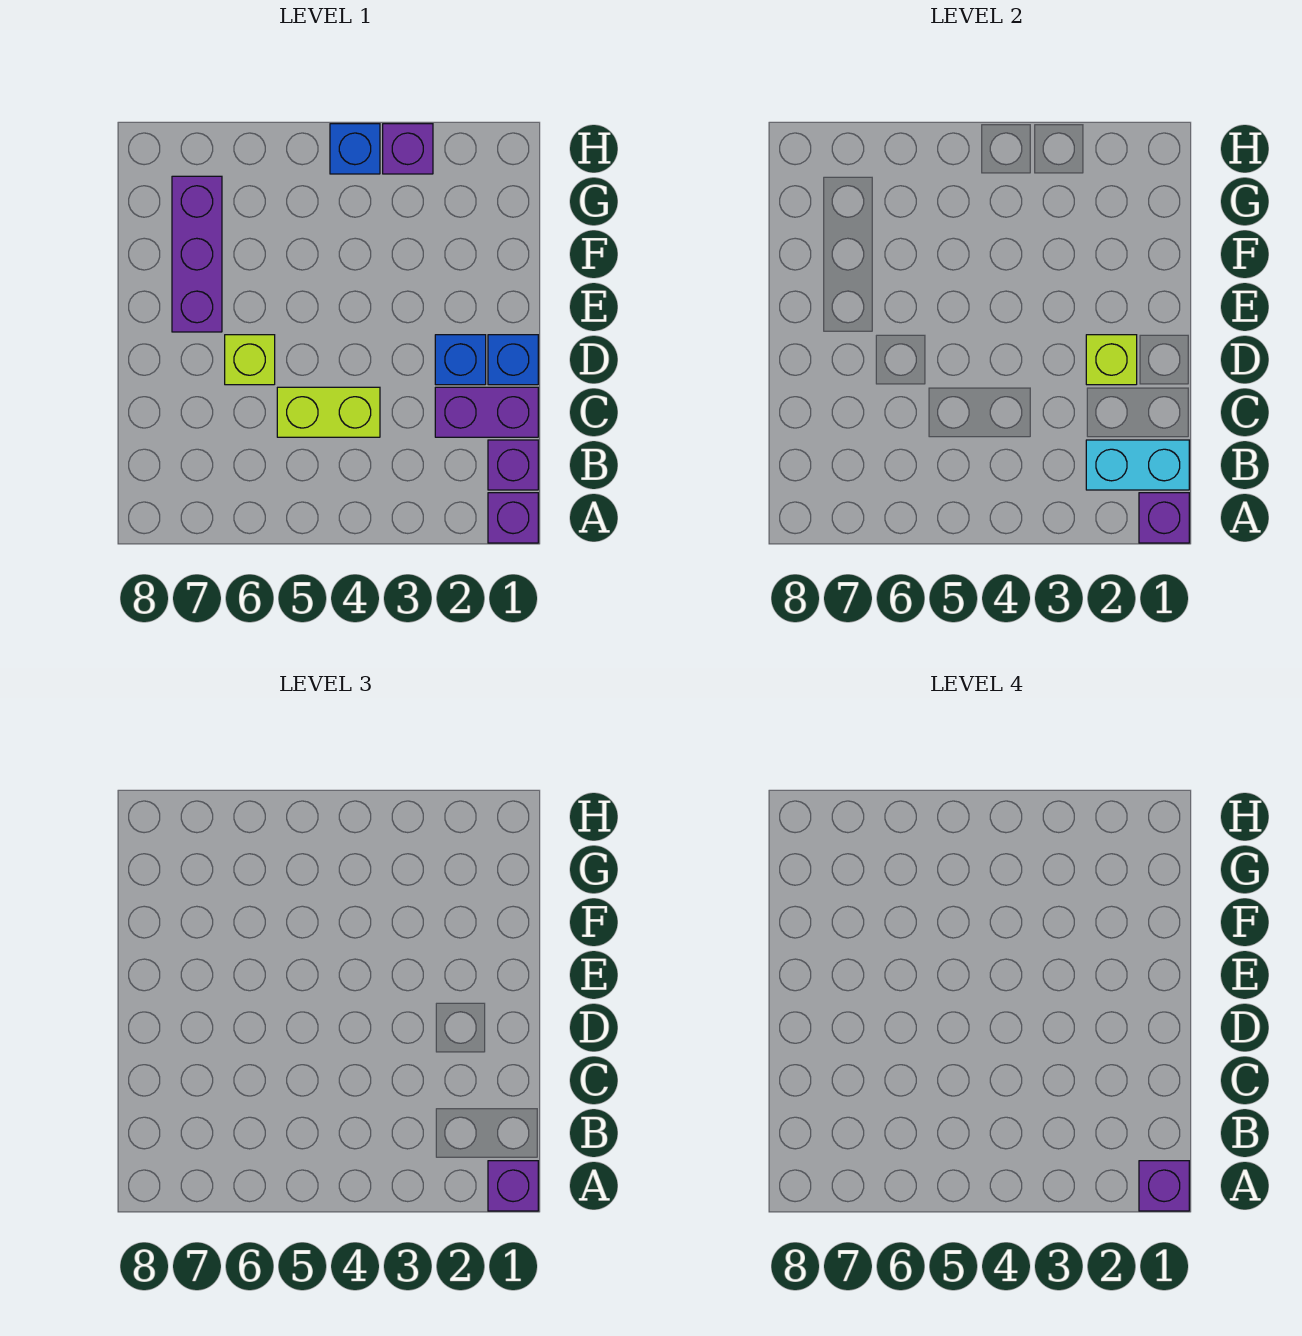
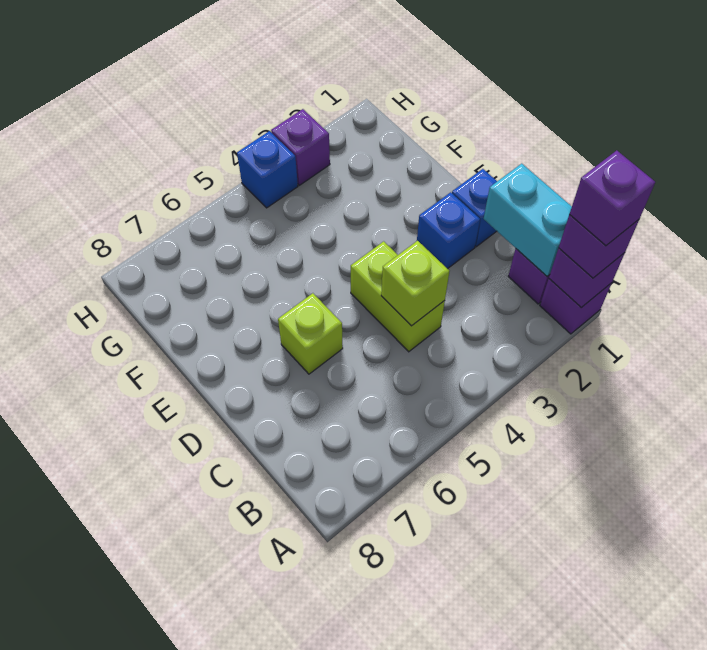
cyan brick B1:B2 level 2 -> cyan brick B1:C1 level 2
purple brick C1:C2 level 1 -> none
lime brick C4:C5 level 1 -> lime brick C4:D4 level 1
lime brick D2 level 2 -> lime brick C4 level 2
purple brick E7:G7 level 1 -> none

